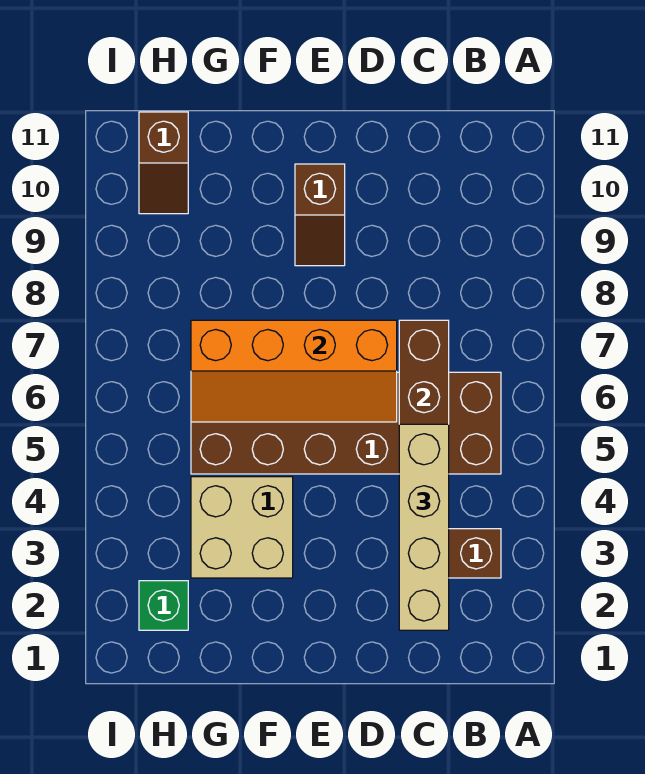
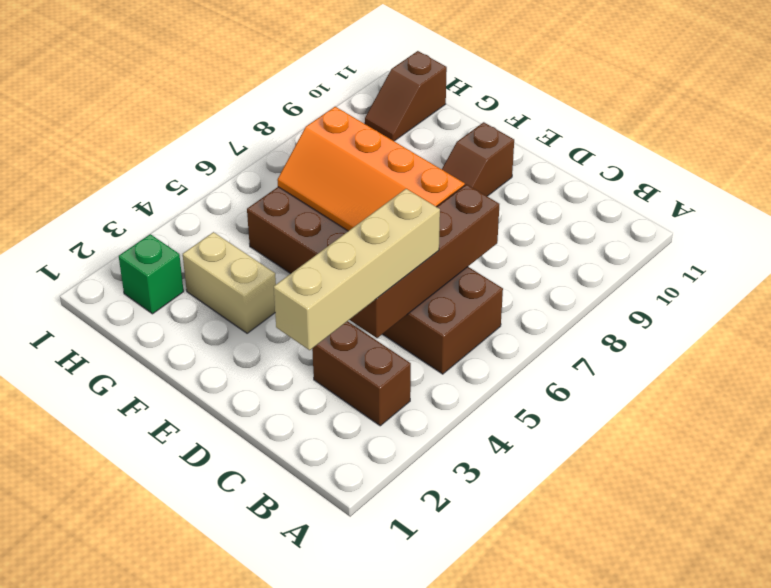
tan brick F3:G4 level 1 -> tan brick F3:G3 level 1

